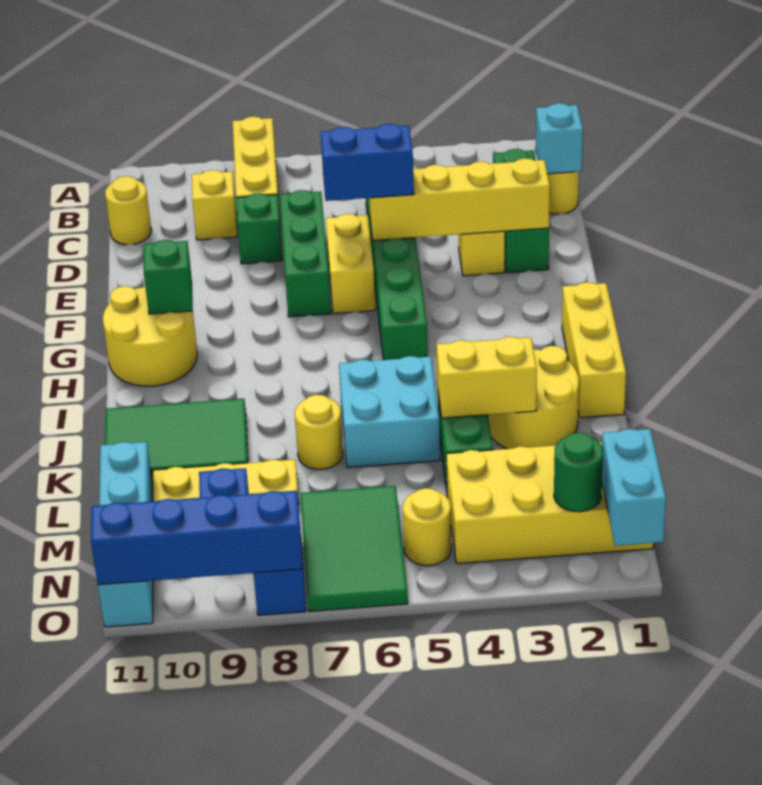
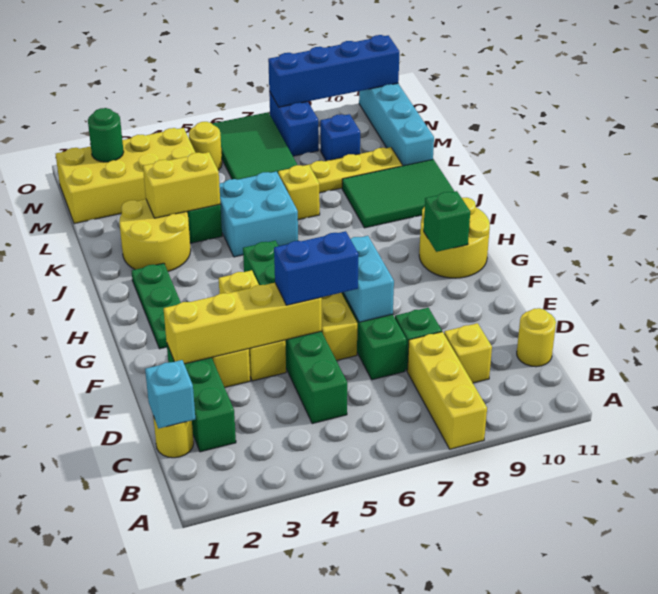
none -> green plate G2:I2 level 1
yellow brick H1:J1 level 1 -> yellow brick E4:G4 level 1
yellow round brick K7 level 1 -> yellow brick K7 level 1
cyan brick N1:O1 level 2 -> cyan brick E7:F7 level 2

